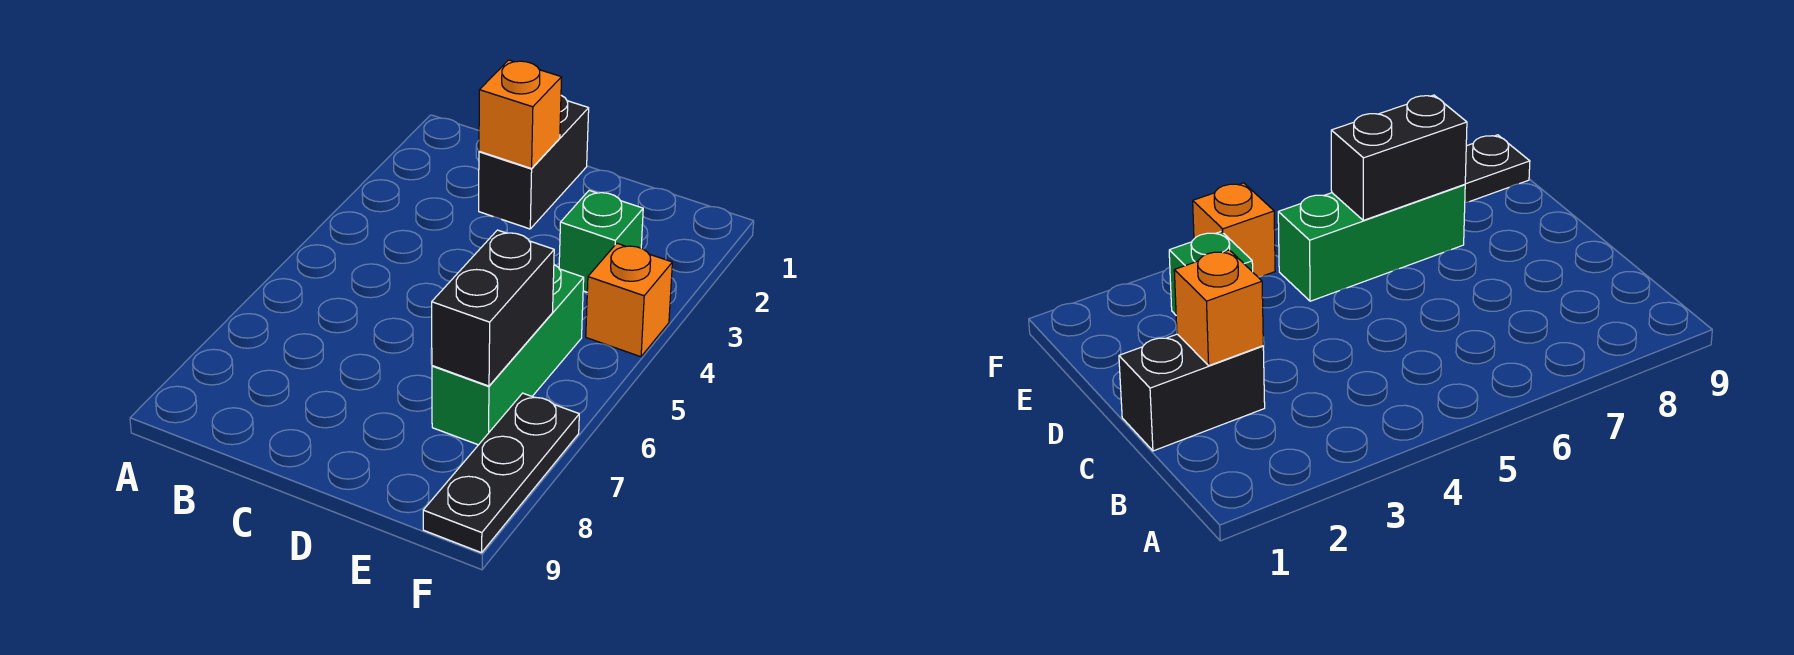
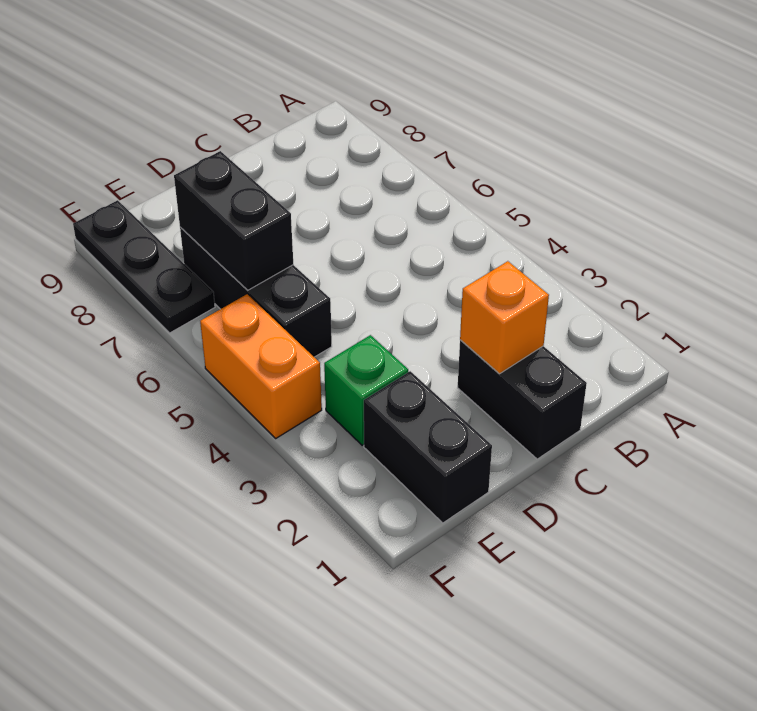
none -> black brick E1:E2 level 1
green brick E5:E7 level 1 -> black brick E5:E7 level 1
orange brick F4 level 1 -> orange brick F4:F5 level 1

